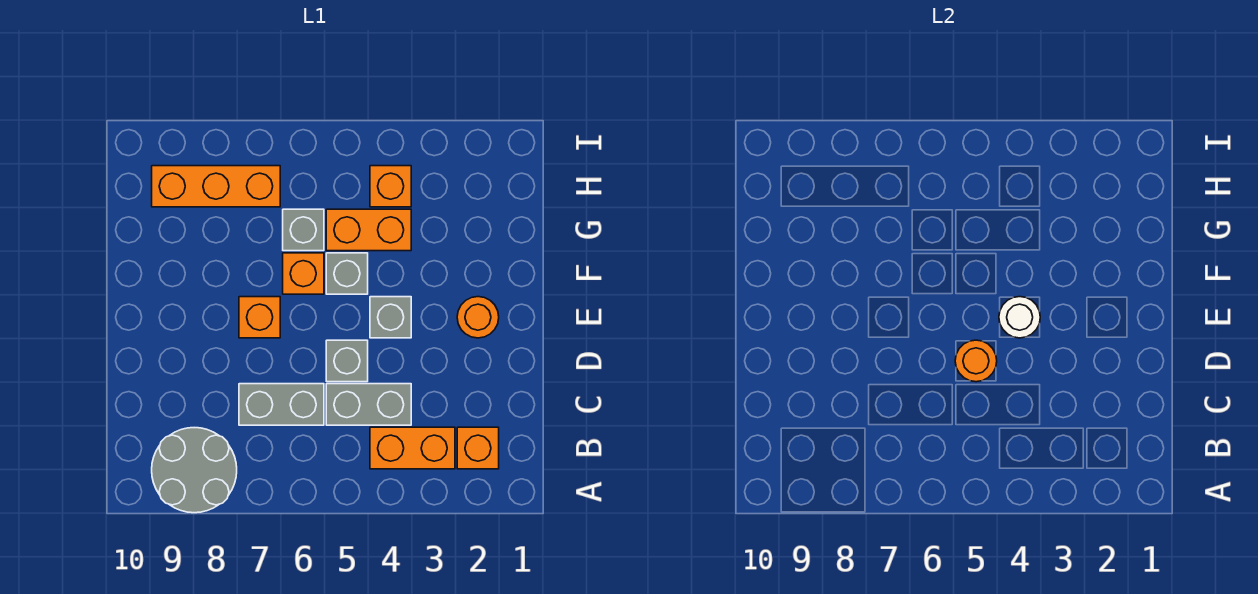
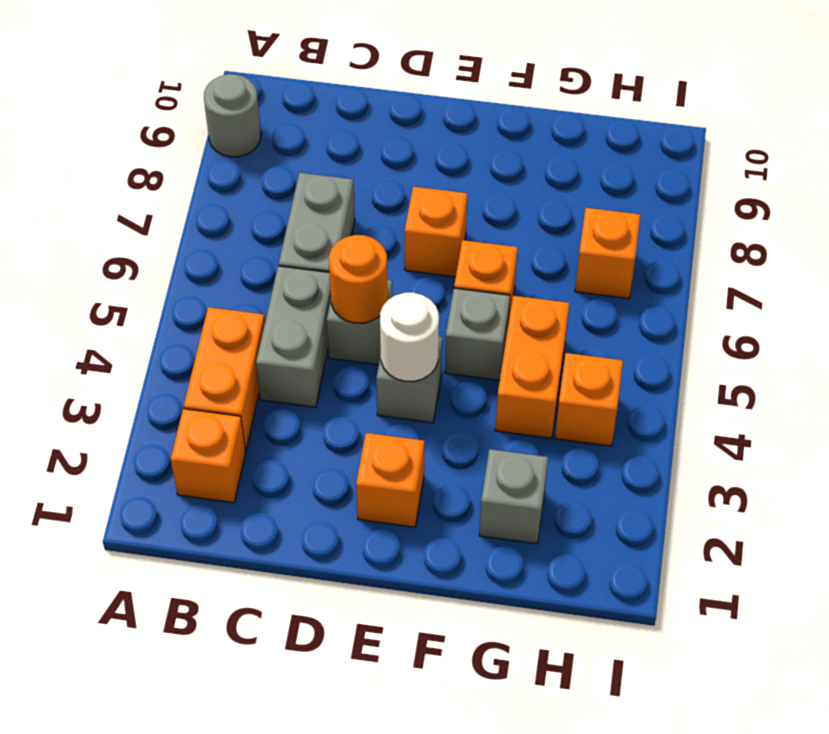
grey round brick A8:B9 level 1 -> grey round brick A9 level 1
orange round brick E2 level 1 -> orange brick E2 level 1
grey brick G6 level 1 -> grey brick G2 level 1
orange brick H7:H9 level 1 -> orange brick H7 level 1

